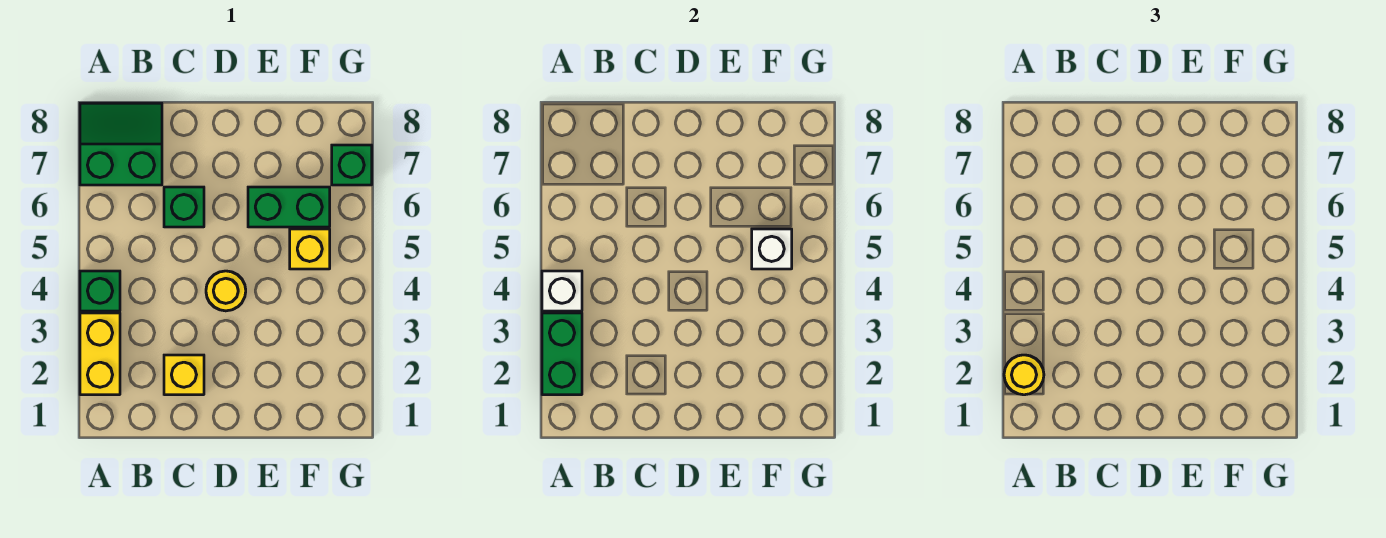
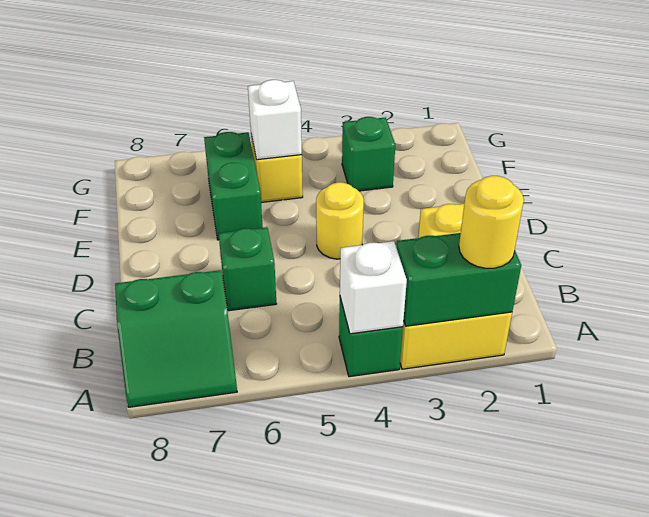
green slope A7:B8 level 1 top 7 -> green slope A7:B8 level 1 top B
green brick G7 level 1 -> green brick F3 level 1

